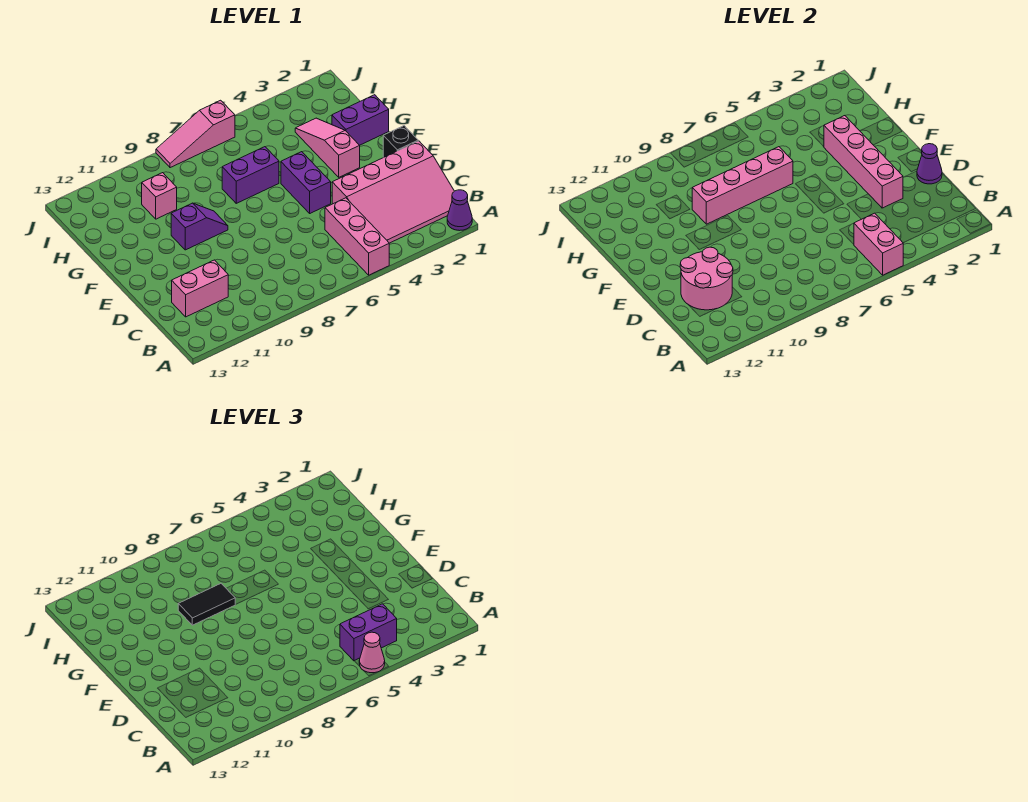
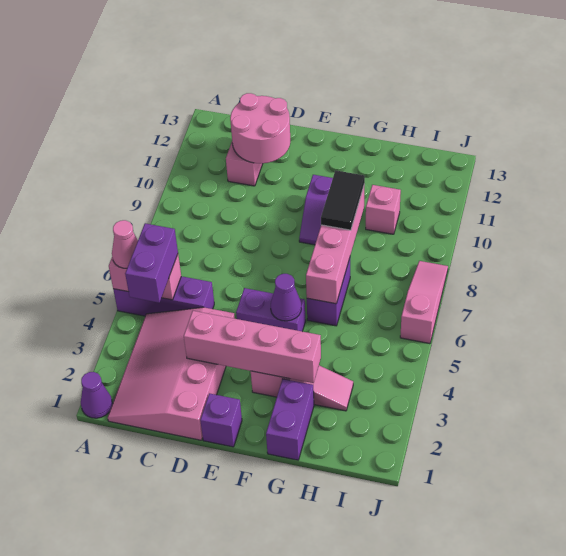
pink brick A5:C5 level 1 -> purple brick A5:C5 level 1
purple cone D1 level 2 -> purple cone F5 level 2
black brick E1 level 1 -> purple brick E1 level 1

